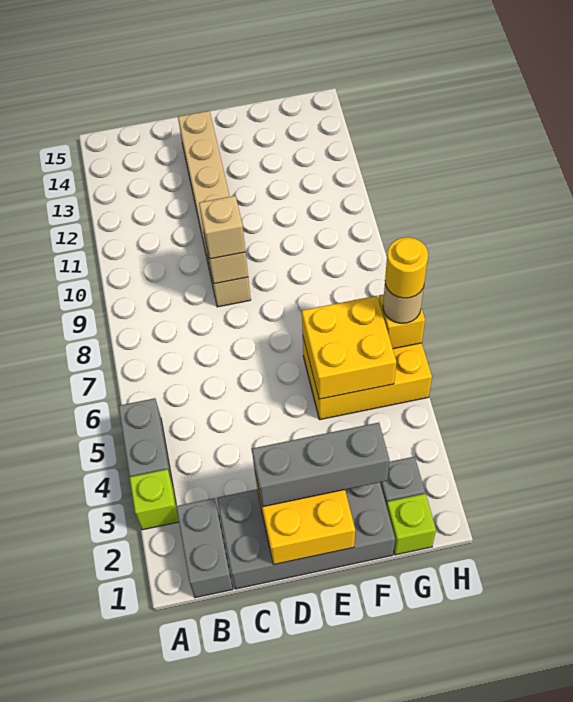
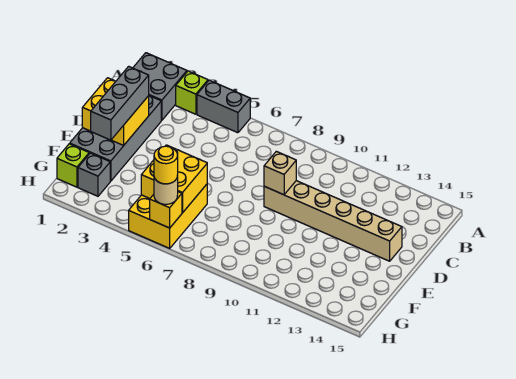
grey brick B1:B2 level 1 -> grey brick A1:B2 level 1
tan brick D9 level 3 -> none

